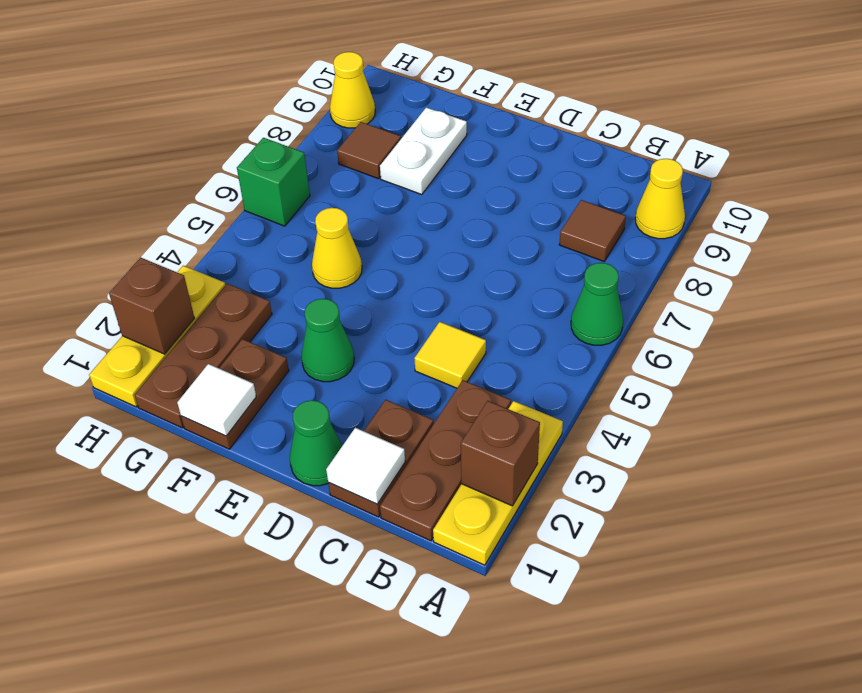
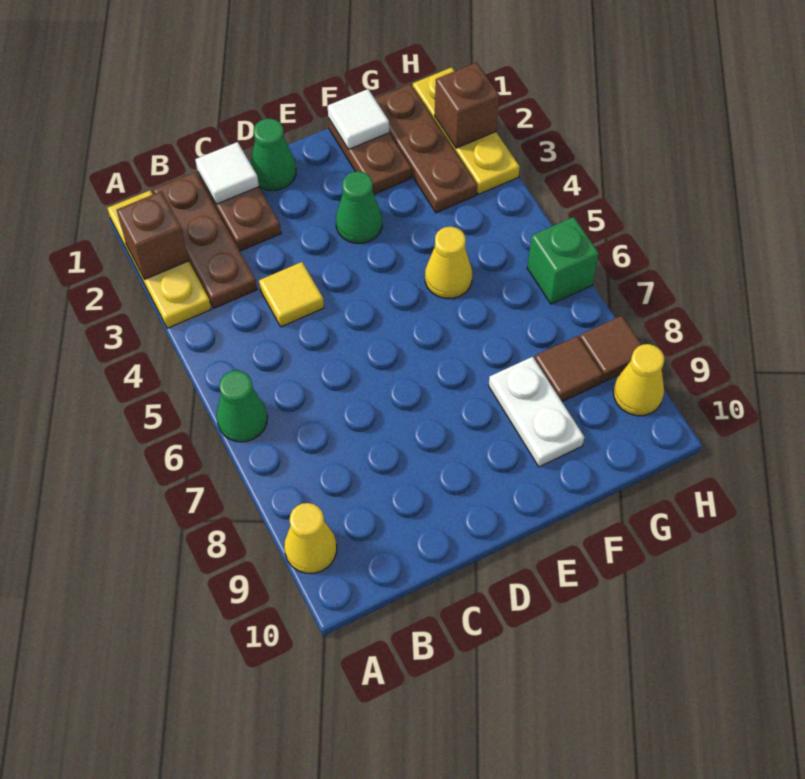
brown tile B8 level 1 -> brown tile H8 level 1

